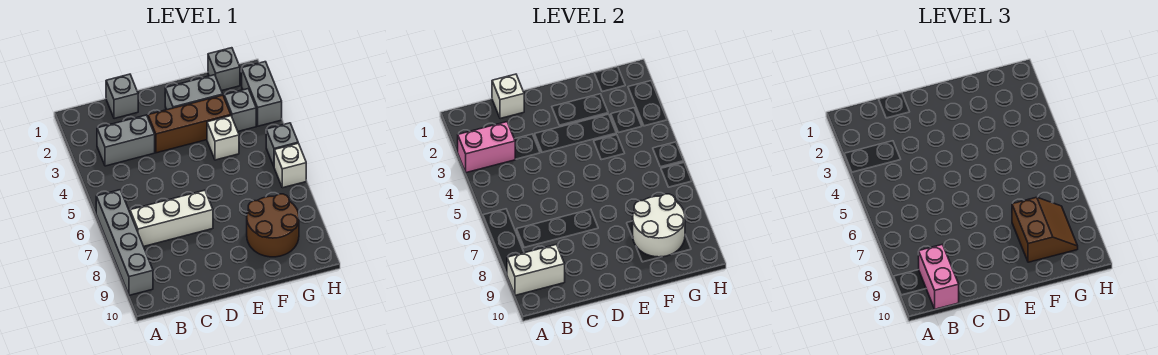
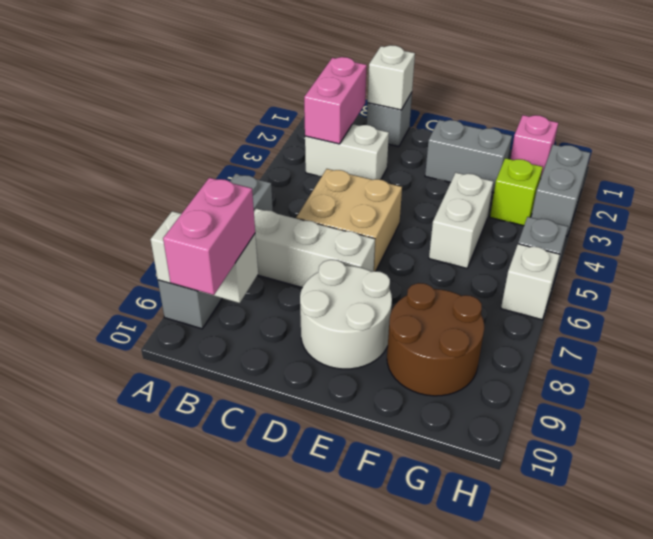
pink brick A3:B3 level 2 -> pink brick B2:B3 level 2
grey brick B3:C3 level 1 -> white brick B3:C3 level 1
none -> tan brick C5:D6 level 1
brown brick D3:F3 level 1 -> none
white brick F4 level 1 -> white brick F4:F5 level 1
white round brick F8:G9 level 2 -> white round brick D8:E9 level 1
brown slope F8:G9 level 3 top F -> none
grey brick G1 level 1 -> pink brick G1 level 1
grey brick G3 level 1 -> lime brick G3 level 1

